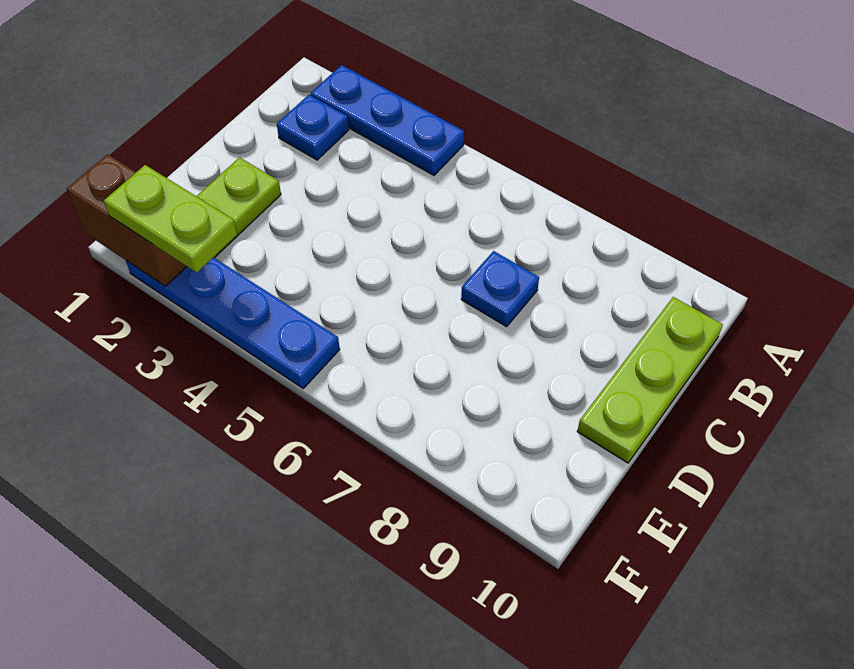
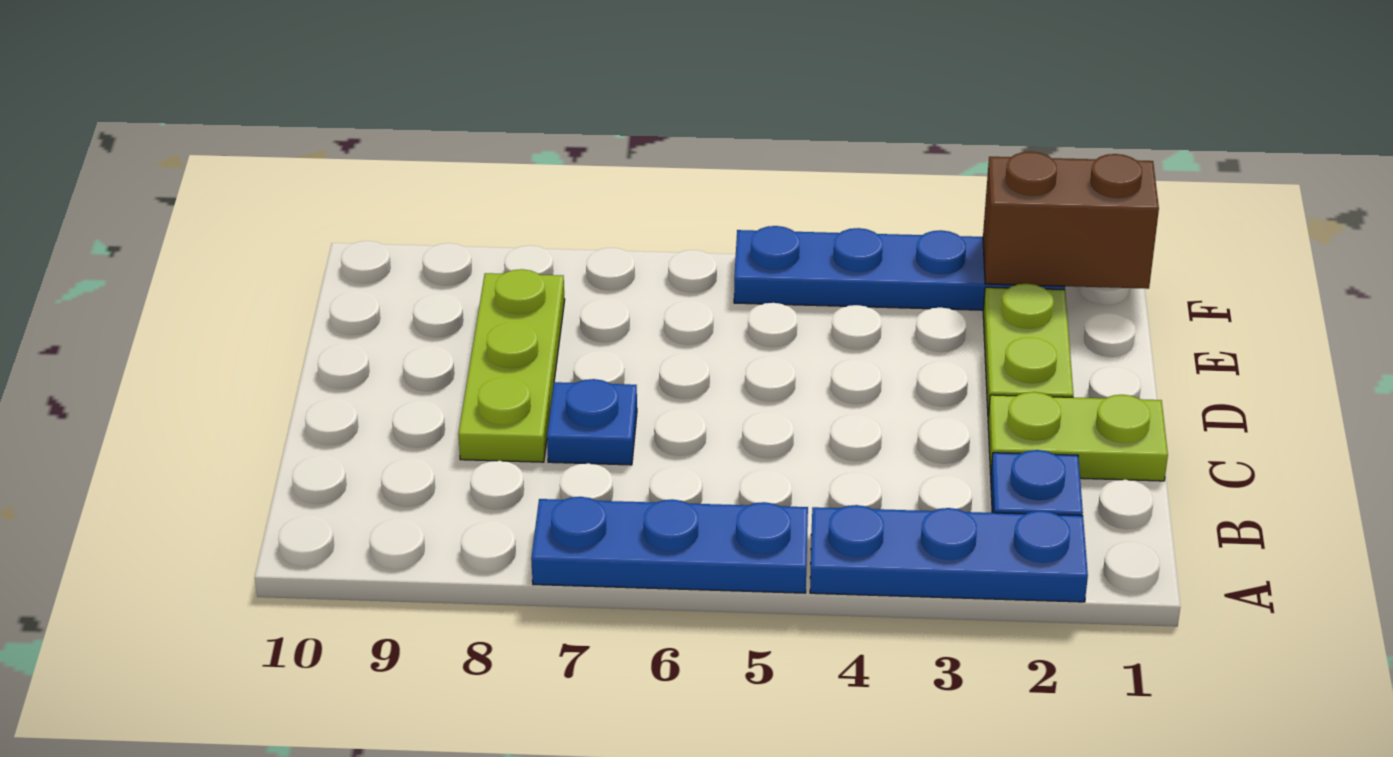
none -> blue plate A5:A7 level 1
lime plate B10:D10 level 1 -> lime plate C8:E8 level 1
lime plate F2:F3 level 3 -> lime plate C1:C2 level 1

